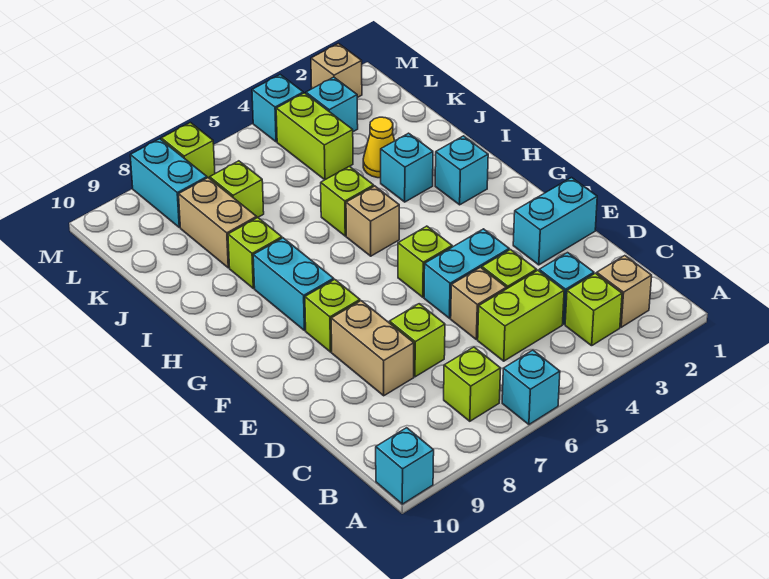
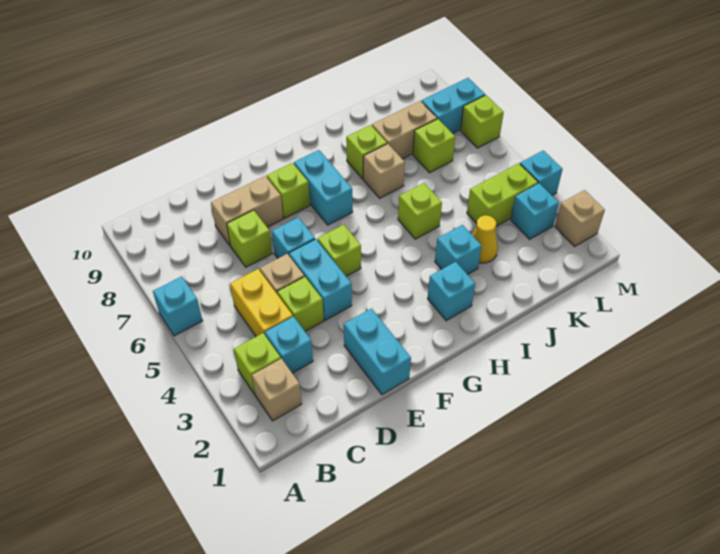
cyan brick A10 level 1 -> cyan brick E6 level 1
lime brick B7 level 1 -> none
lime brick C4:C5 level 1 -> yellow brick C4:C5 level 1
cyan brick G8:H8 level 1 -> cyan brick G7:G8 level 1
tan brick H5 level 1 -> tan brick I7 level 1

